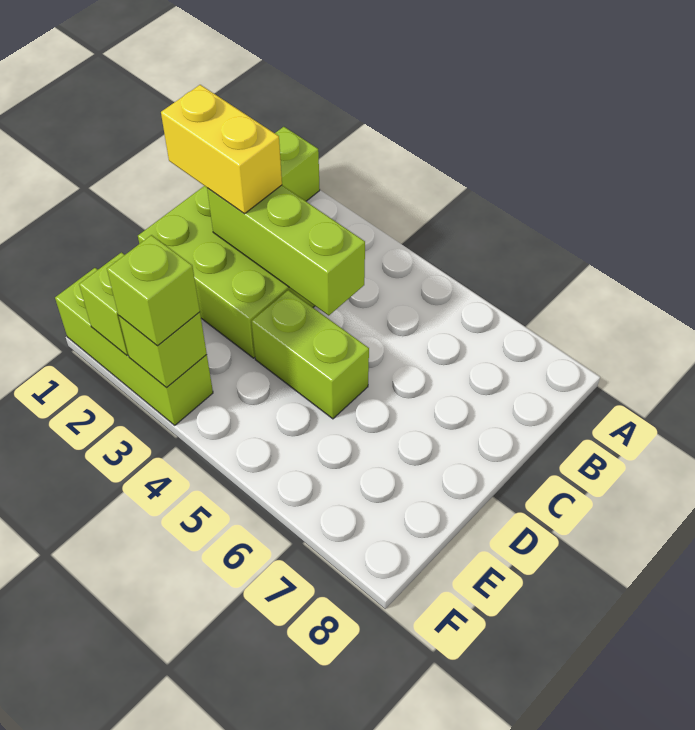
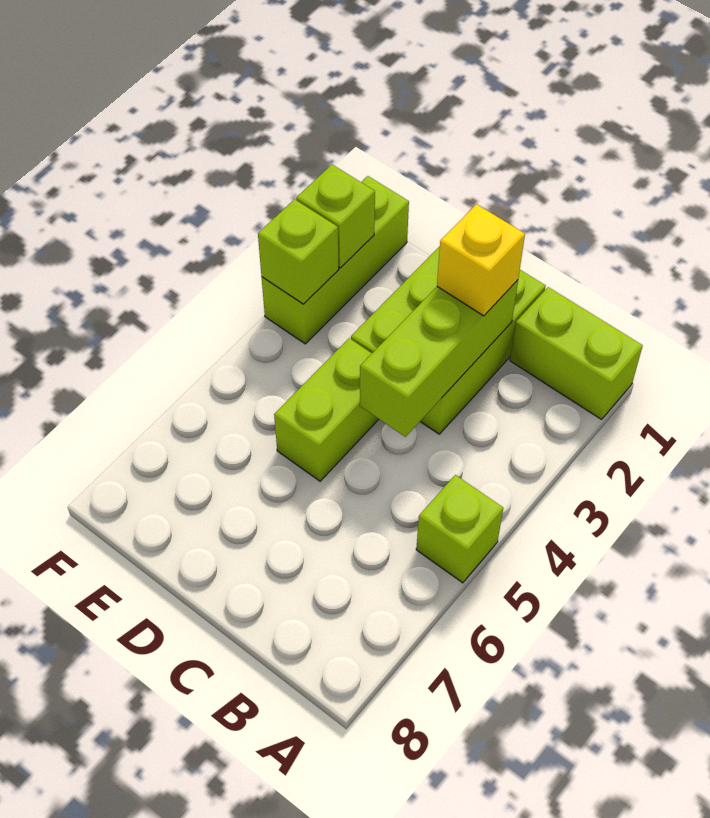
yellow brick C1:C2 level 3 -> yellow brick C2 level 3
lime brick F3 level 3 -> lime brick A5 level 1

